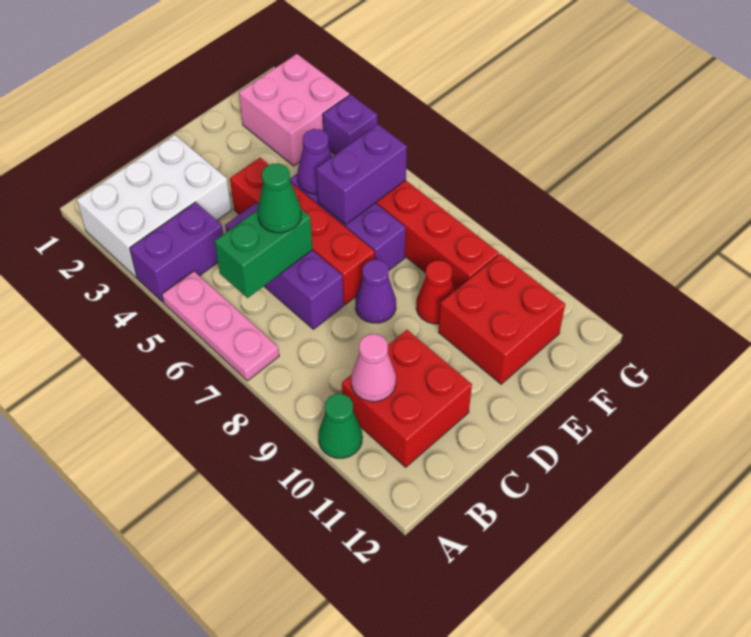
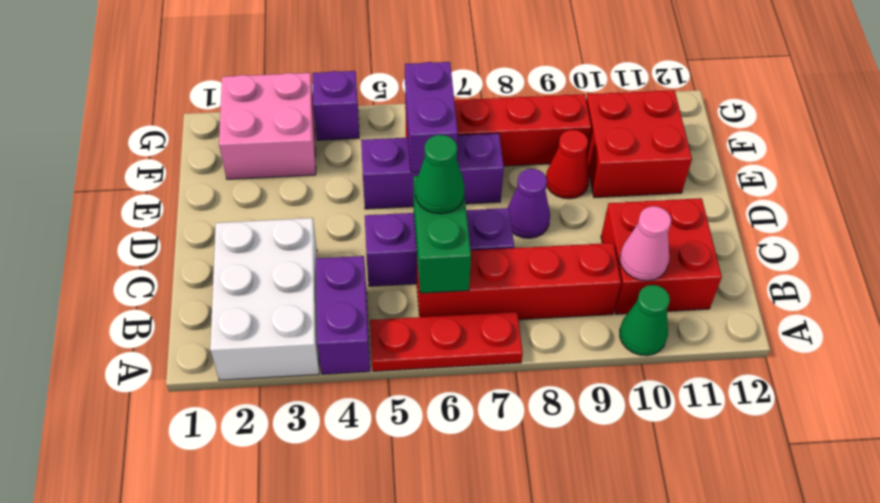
pink plate A5:A7 level 1 -> red plate A5:A7 level 1
red brick D4:D7 level 1 -> red brick B6:B9 level 1
purple cone E5 level 2 -> none

